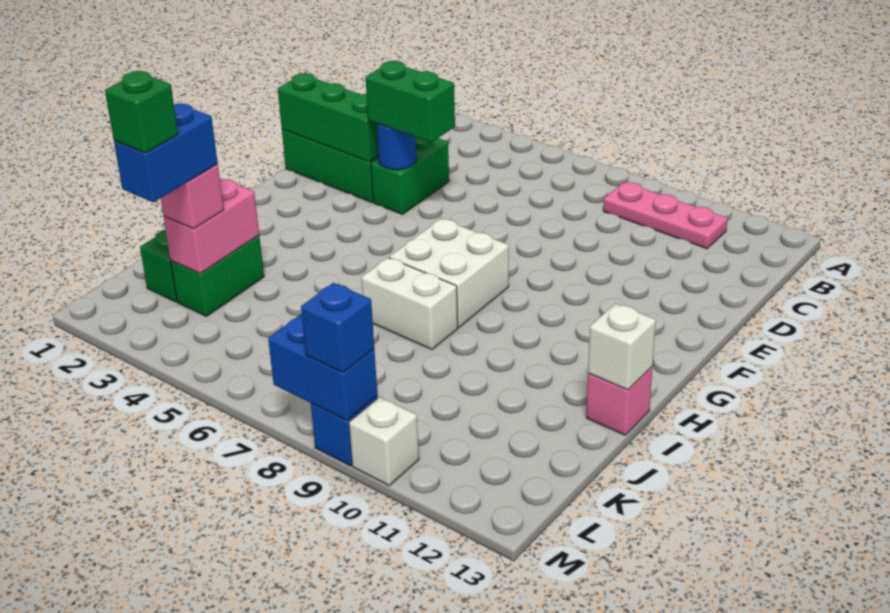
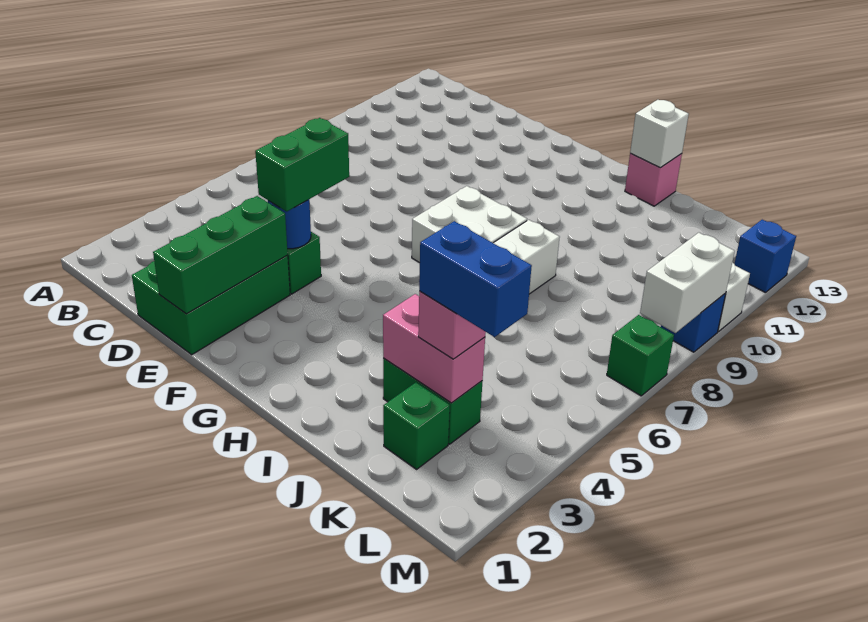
pink plate B9:B11 level 1 -> none
green brick L3 level 5 -> green brick M7 level 1
blue brick M8:M9 level 2 -> white brick M8:M9 level 2
blue brick M9 level 3 -> blue brick M12 level 1

